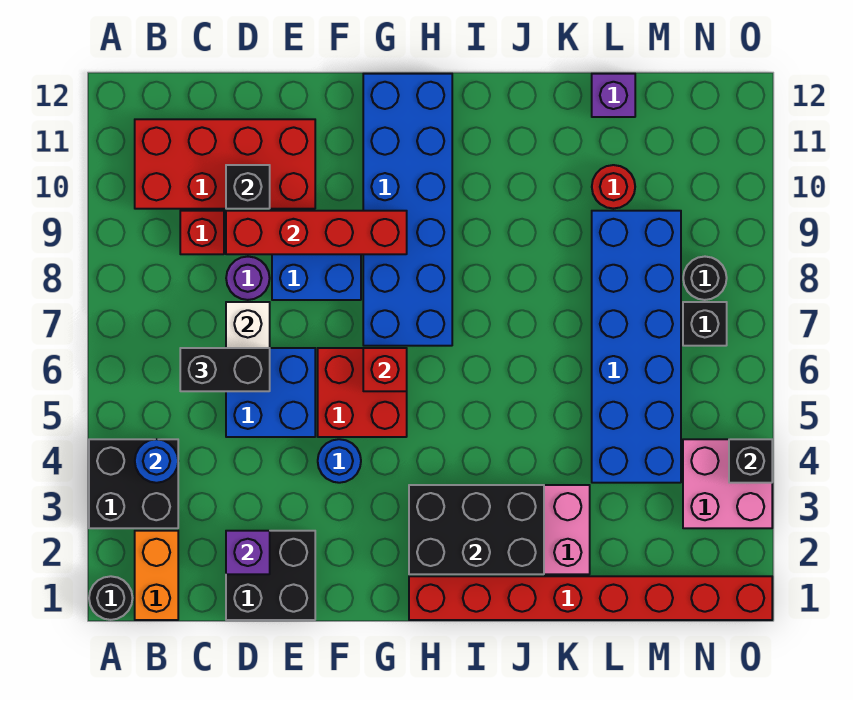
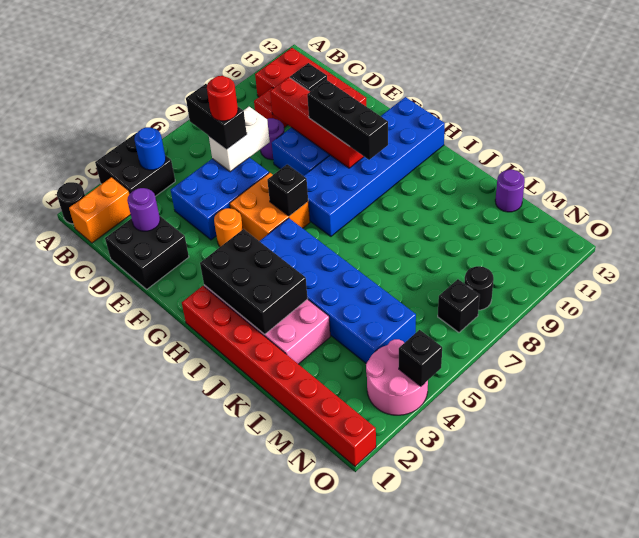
purple brick D2 level 2 -> purple round brick D2 level 2
blue brick D5:E6 level 1 -> blue brick D4:E6 level 1
blue round brick F4 level 1 -> orange round brick F4 level 1
red brick F5:G6 level 1 -> orange brick F5:G6 level 1
none -> black brick F9:H9 level 3
red brick G6 level 2 -> black brick G6 level 2
blue brick L4:M9 level 1 -> blue brick H4:M5 level 1
red round brick L10 level 1 -> red round brick D6 level 4
purple brick L12 level 1 -> purple round brick L12 level 1
pink brick N3:O4 level 1 -> pink round brick N3:O4 level 1

